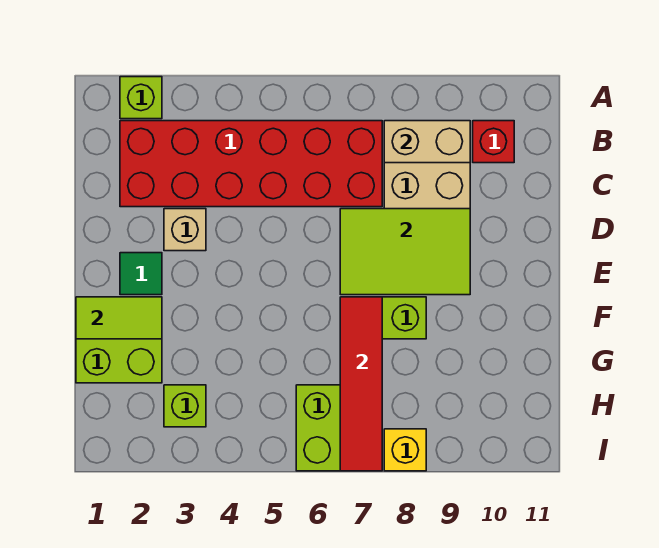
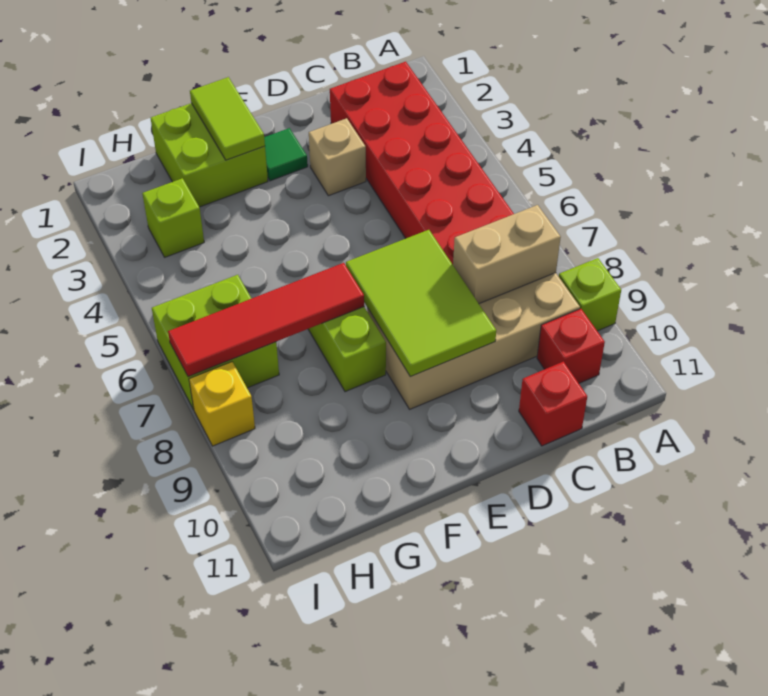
lime brick A2 level 1 -> lime brick A9 level 1
tan brick B8:B9 level 2 -> tan brick B8:C8 level 2
none -> red brick C11 level 1

